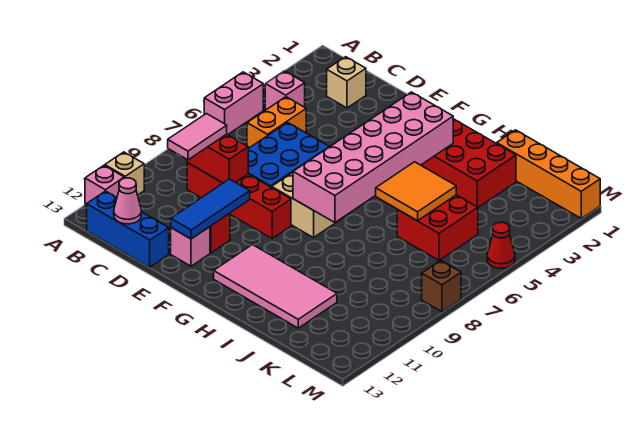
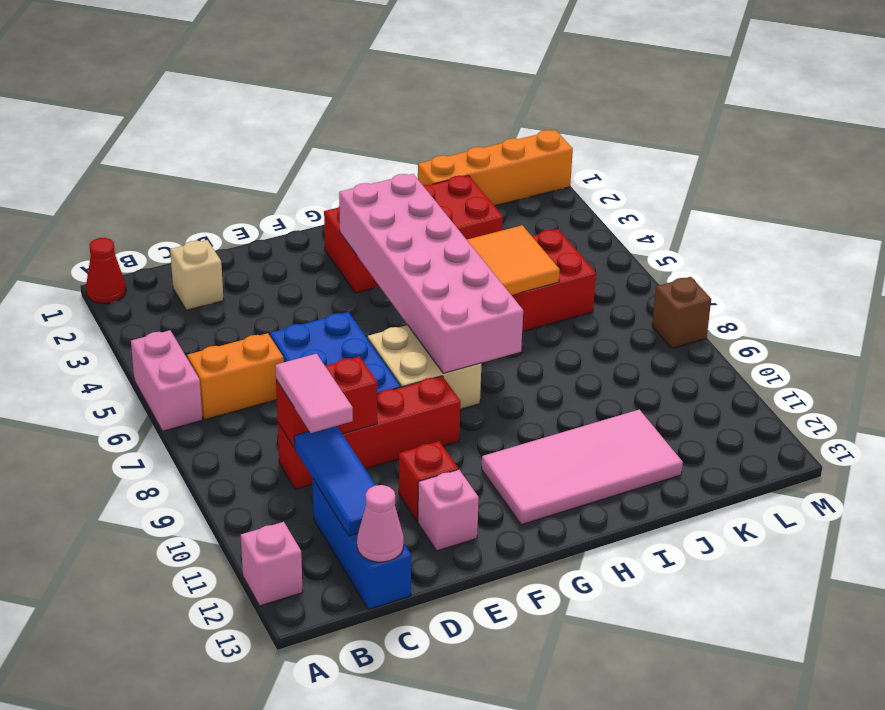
tan brick A11 level 1 -> none
pink brick B4 level 1 -> none
blue brick B13:D13 level 1 -> blue brick C11:C13 level 1
orange brick C5:C6 level 1 -> orange brick B6:C6 level 1
blue tile E10:E12 level 2 -> blue tile C10:C12 level 2
red cone M5 level 1 -> red cone A1 level 1

